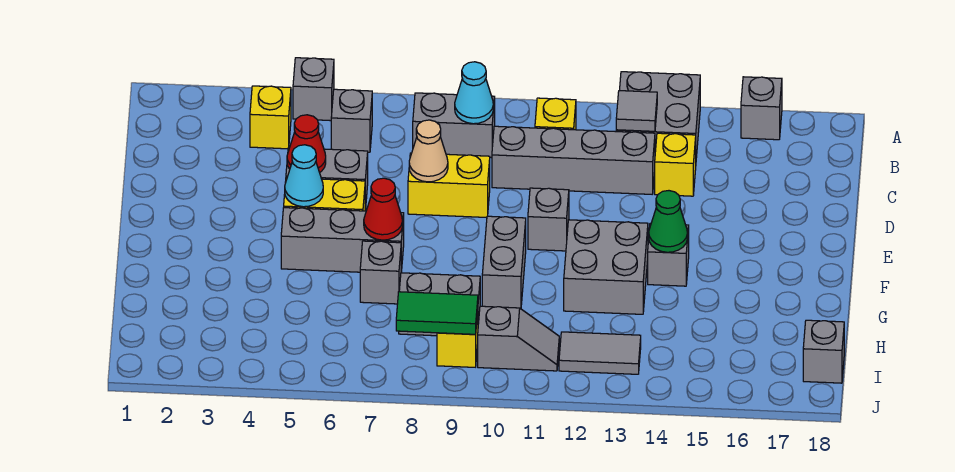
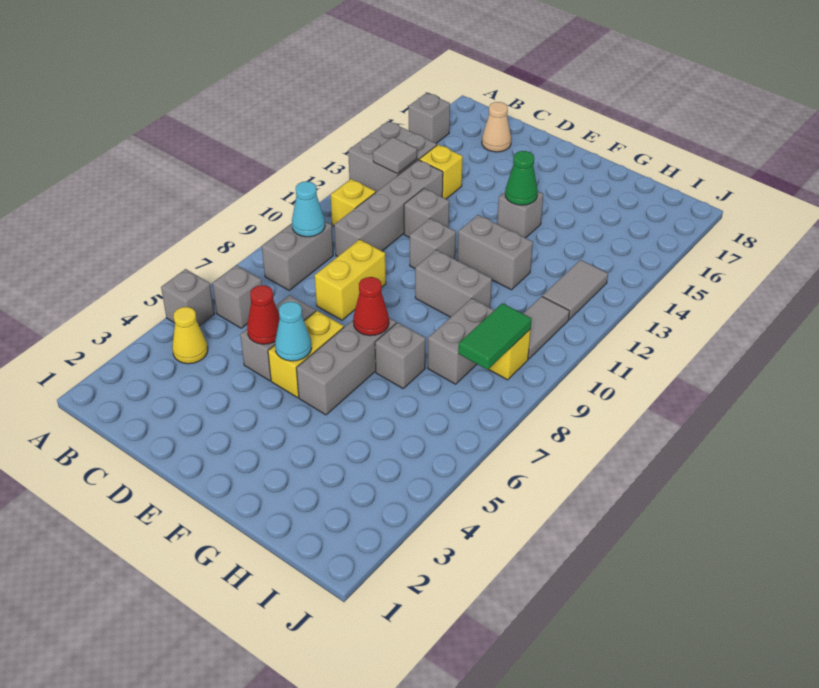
yellow brick B4 level 1 -> yellow cone B4 level 1
tan cone D8 level 2 -> tan cone C17 level 1
grey brick F12:G13 level 1 -> grey brick F12:G12 level 1
grey slope I10:I11 level 1 top 10 -> grey tile I10:I11 level 1
grey brick I18 level 1 -> grey brick D12 level 1

